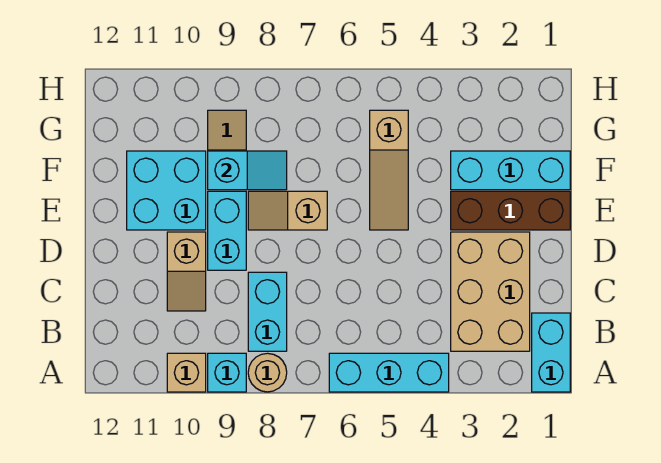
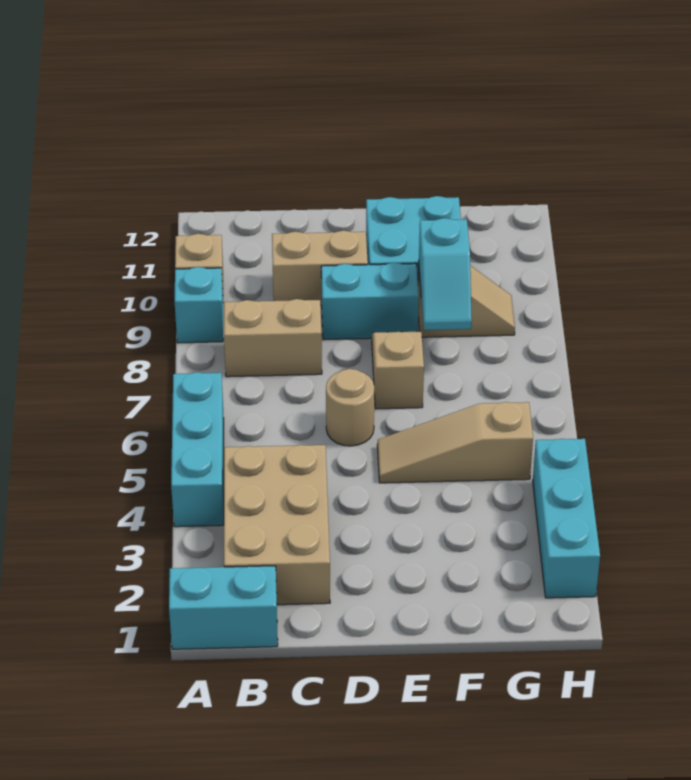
tan round brick A8 level 1 -> tan round brick D6 level 1
tan brick B2:D3 level 1 -> tan brick B2:C4 level 1
cyan brick B8:C8 level 1 -> tan brick B8:C8 level 1
tan slope C10:D10 level 1 top D -> tan brick C10:D10 level 1
brown brick E1:E3 level 1 -> none
cyan brick F1:F3 level 1 -> cyan brick H2:H4 level 1

